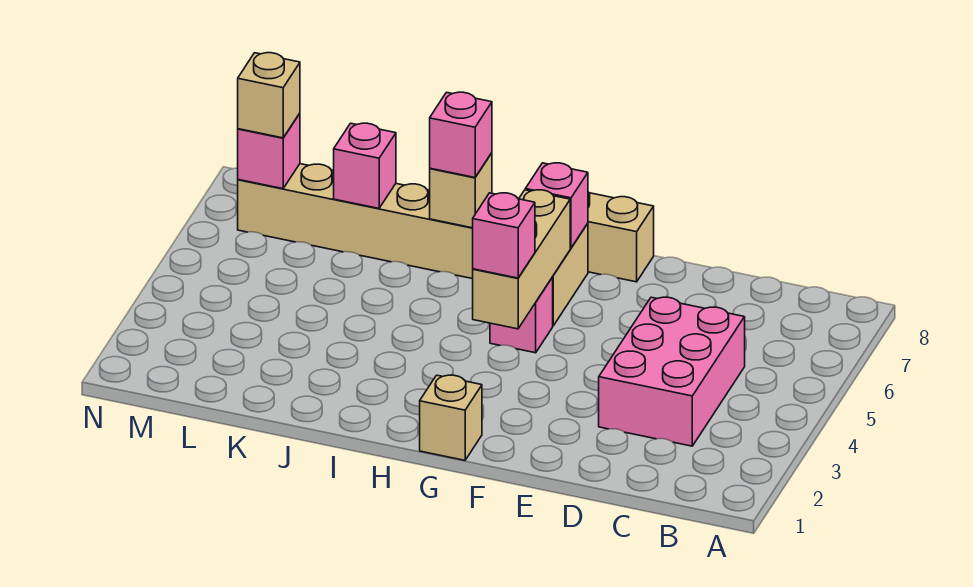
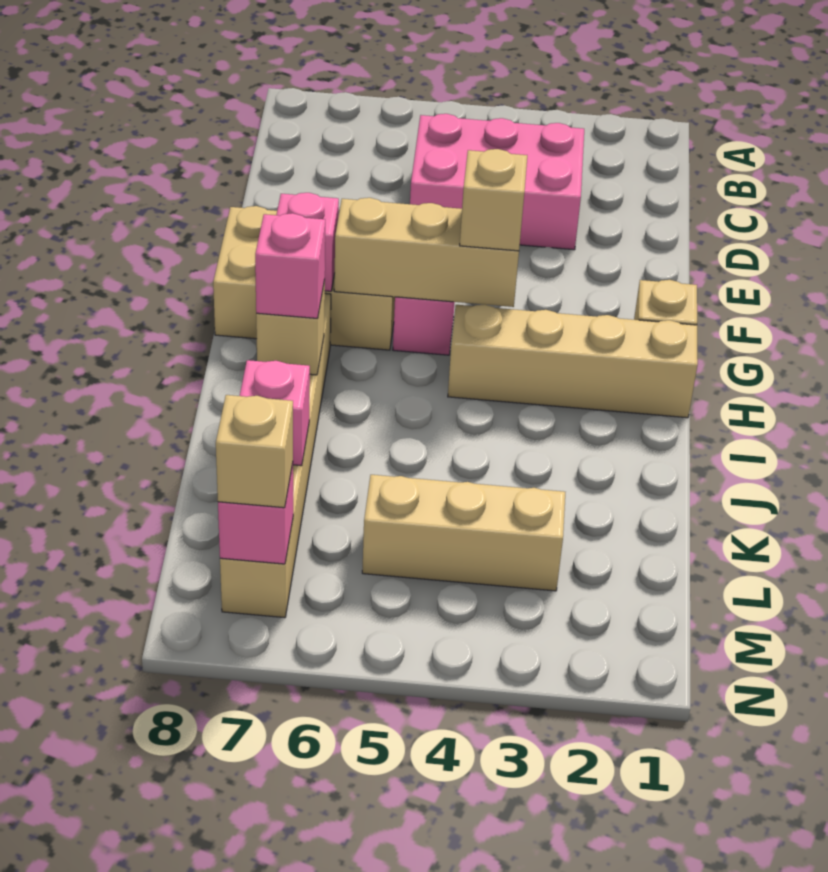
pink brick G4 level 3 -> tan brick G4 level 3
none -> tan brick H1:H4 level 1
none -> tan brick L3:L5 level 1

